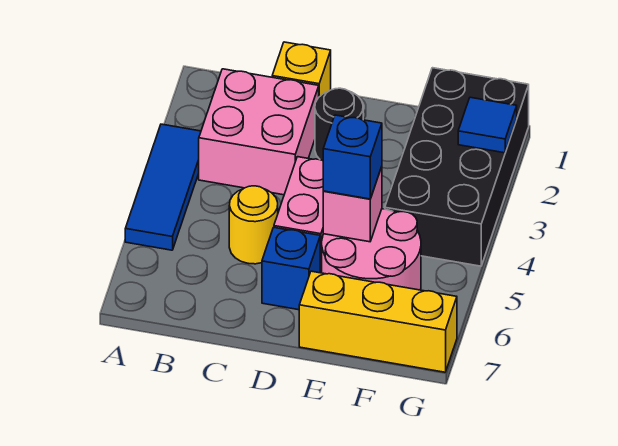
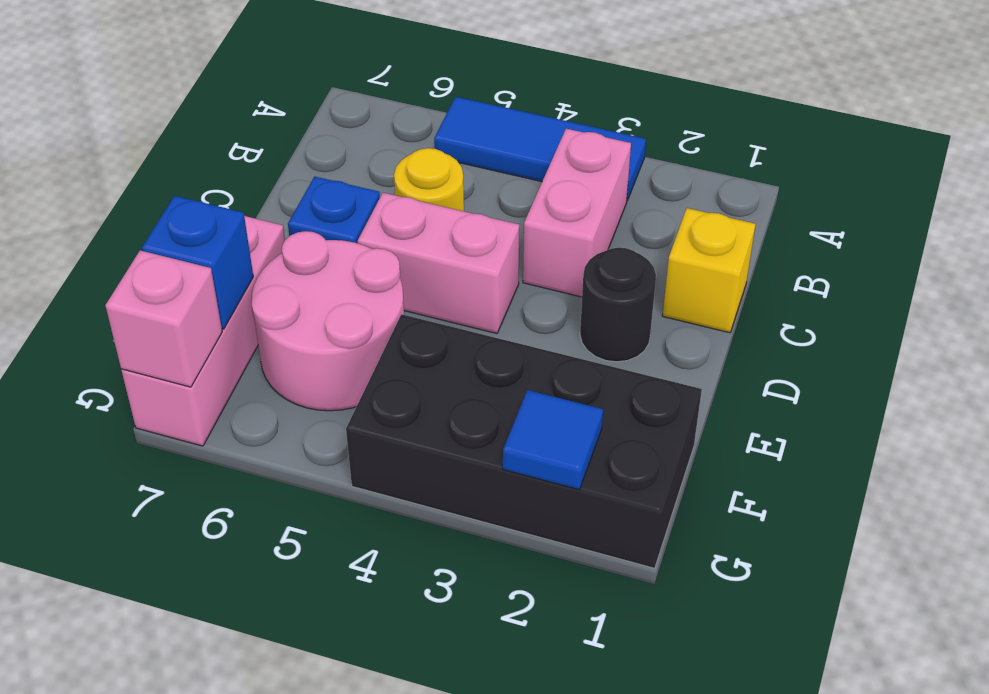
pink brick B2:C3 level 1 -> pink brick B3:C3 level 1
pink brick E5 level 2 -> pink brick G7 level 2
blue brick E5 level 3 -> blue brick F7 level 2
yellow brick E7:G7 level 1 -> pink brick E7:G7 level 1

